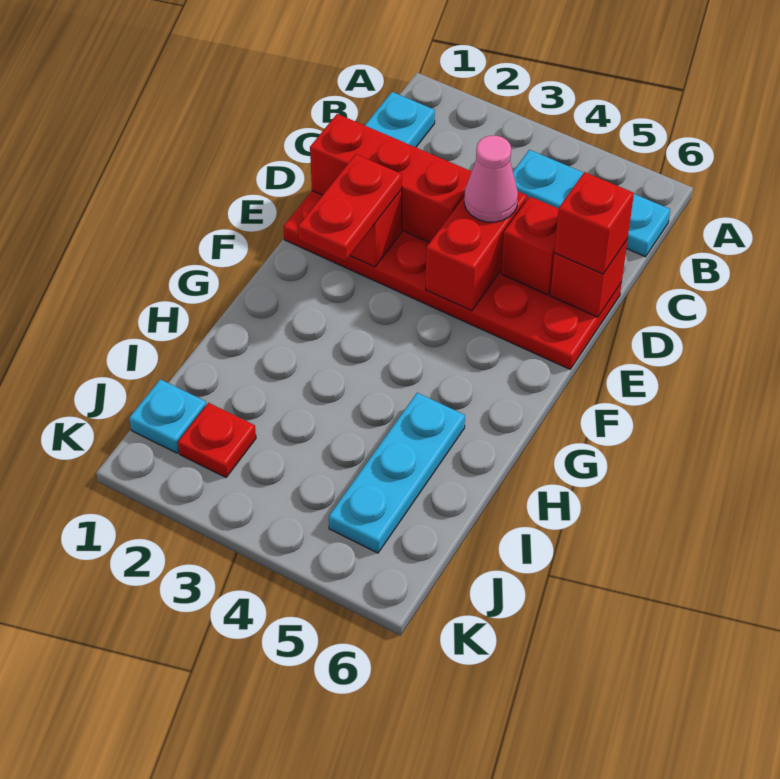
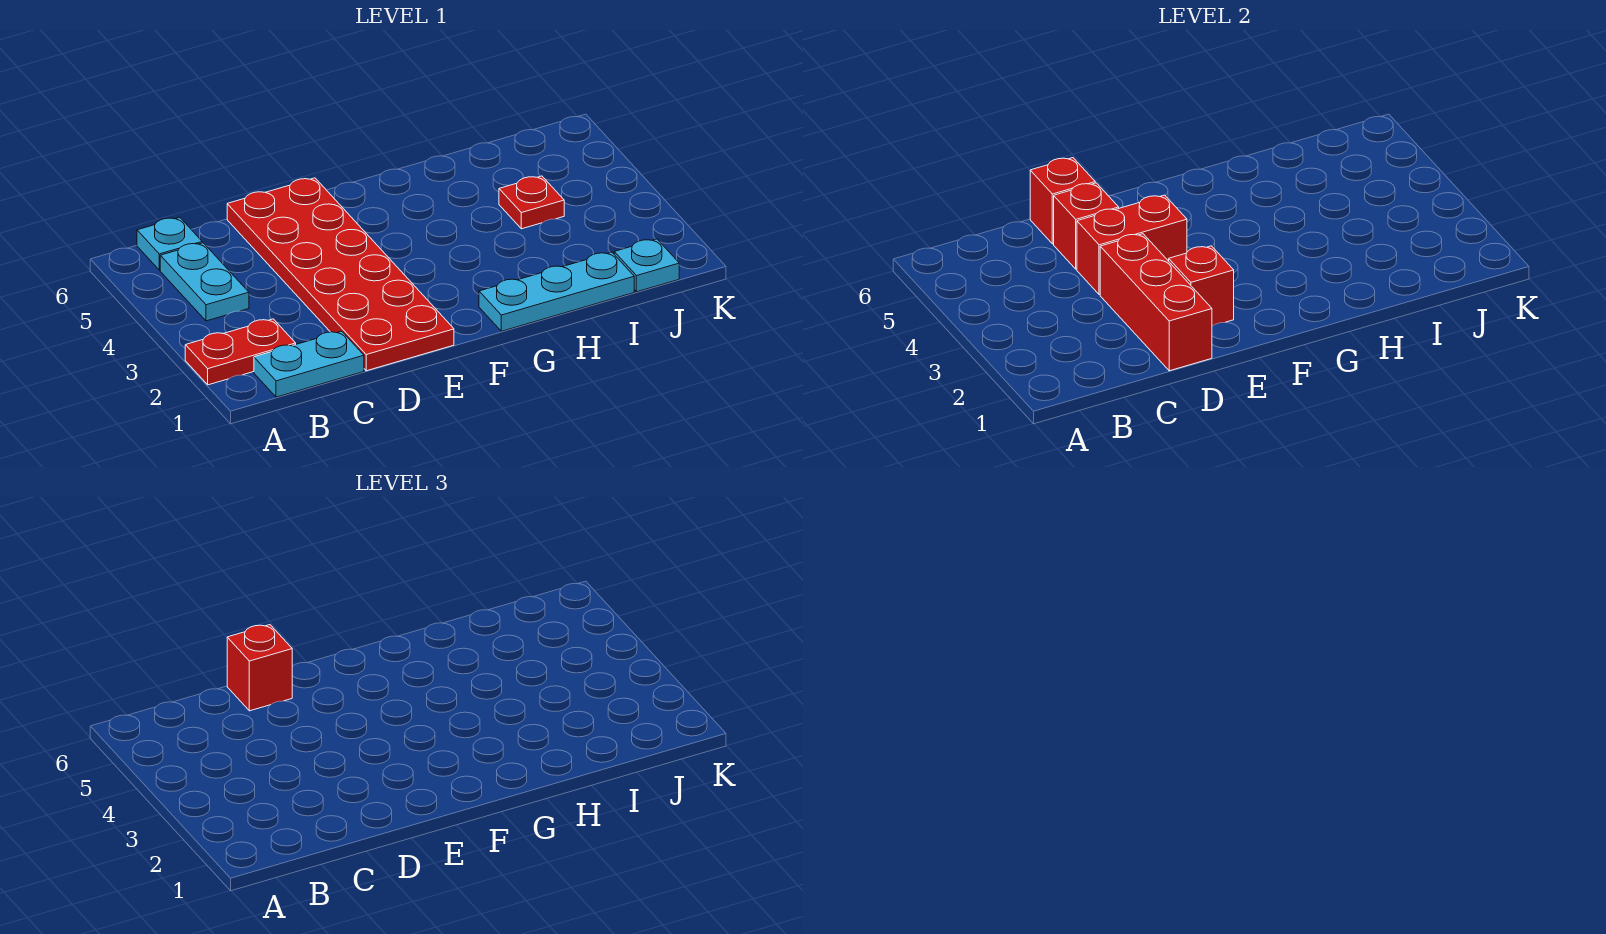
pink cone D4 level 3 -> none
red plate E2:F2 level 3 -> red plate A2:B2 level 1
cyan plate H5:J5 level 1 -> cyan plate G1:I1 level 1
red plate J2 level 1 -> red plate I4 level 1

